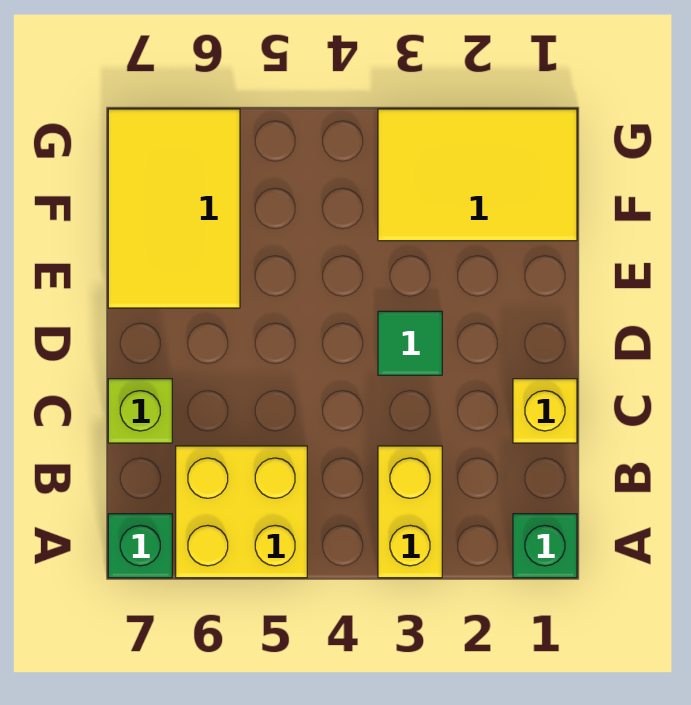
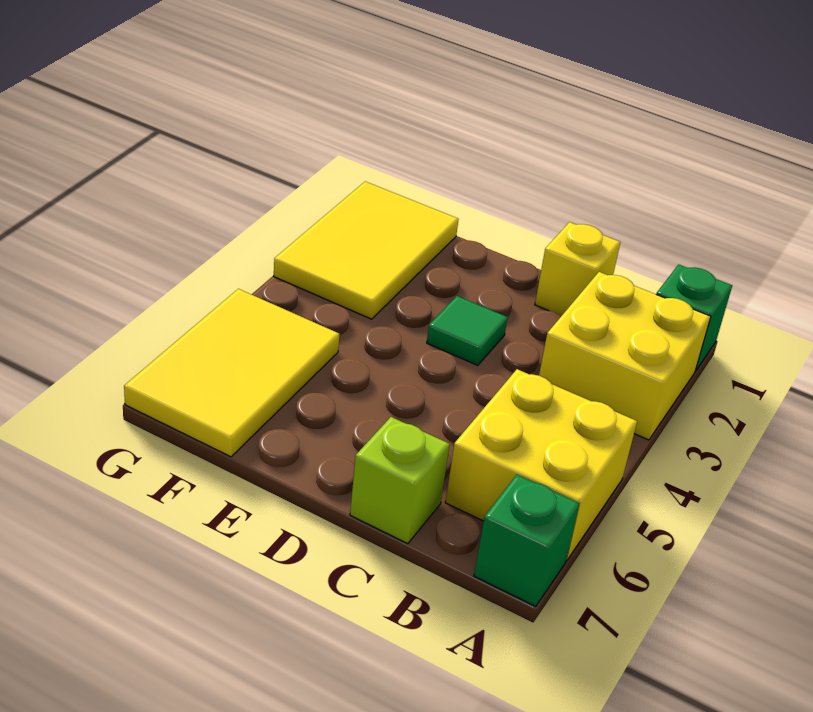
yellow brick A3:B3 level 1 -> yellow brick A2:B3 level 1
yellow tile E6:G7 level 1 -> yellow tile F5:G7 level 1

